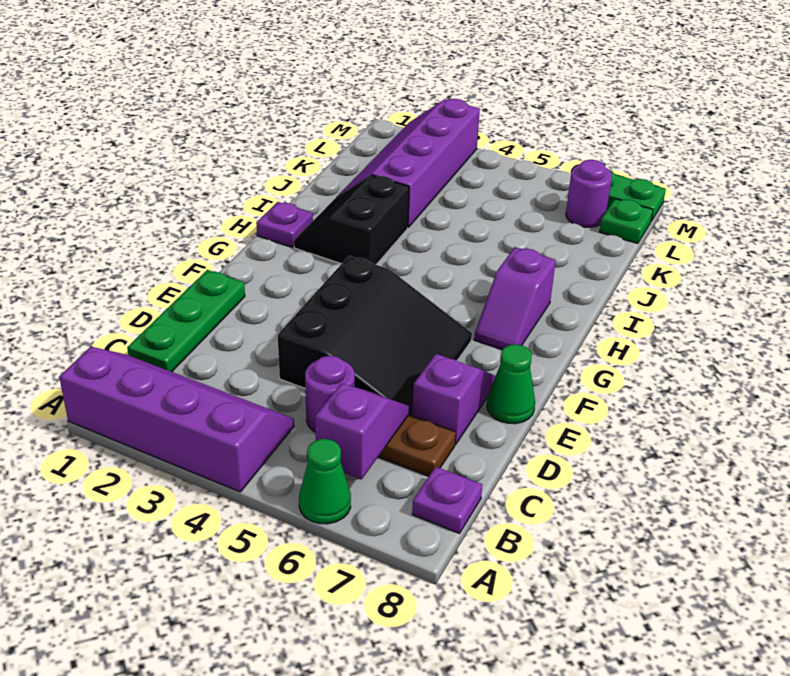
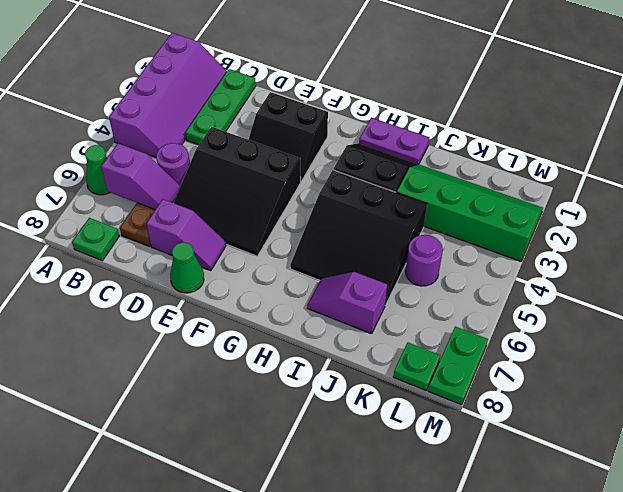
purple plate B8 level 1 -> green plate B8 level 1
green plate C1:E1 level 1 -> green plate C1:C3 level 1
none -> black slope E2:F3 level 1 top 2
purple slope G7:H7 level 1 top H -> purple slope I7:J7 level 1 top J
purple plate H1 level 1 -> purple plate H1:I1 level 1
none -> black slope H4:J6 level 1 top 4
purple slope J2:M3 level 1 top 3 -> green slope J2:M3 level 1 top 3
purple round brick L7 level 1 -> purple round brick K5 level 1

